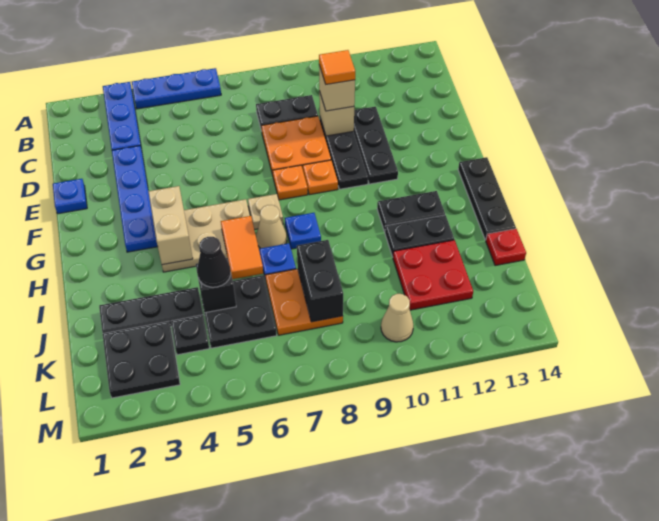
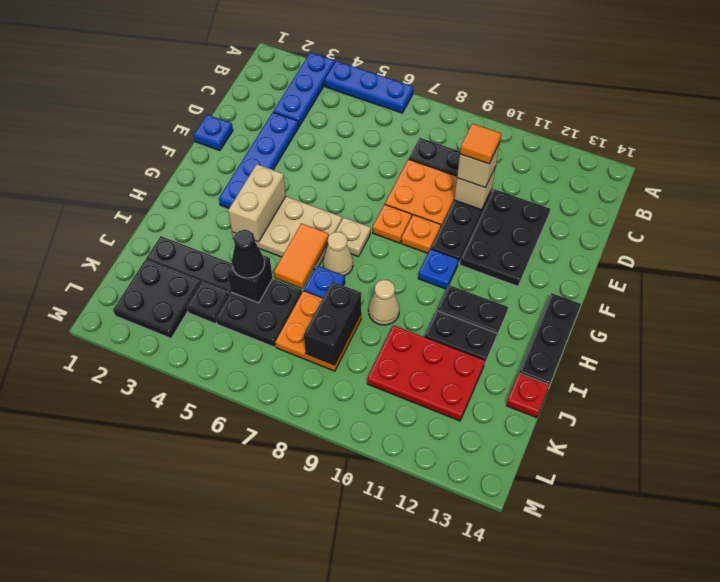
black plate D11:F11 level 1 -> black plate D11:F12 level 1
blue plate H8 level 1 -> blue plate G10 level 1
red plate J11:K12 level 1 -> red plate J10:K12 level 1
tan cone L10 level 1 -> tan cone I9 level 1

